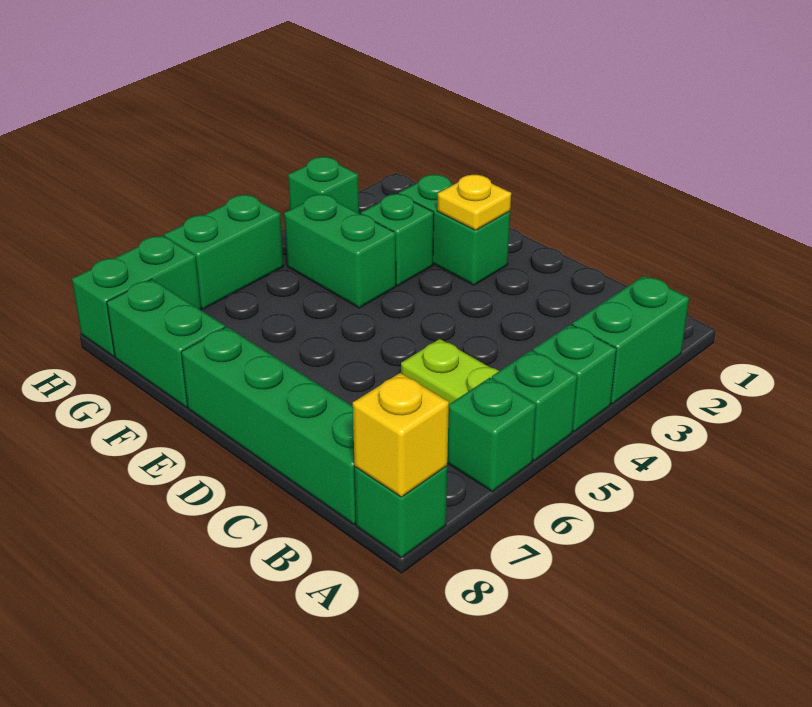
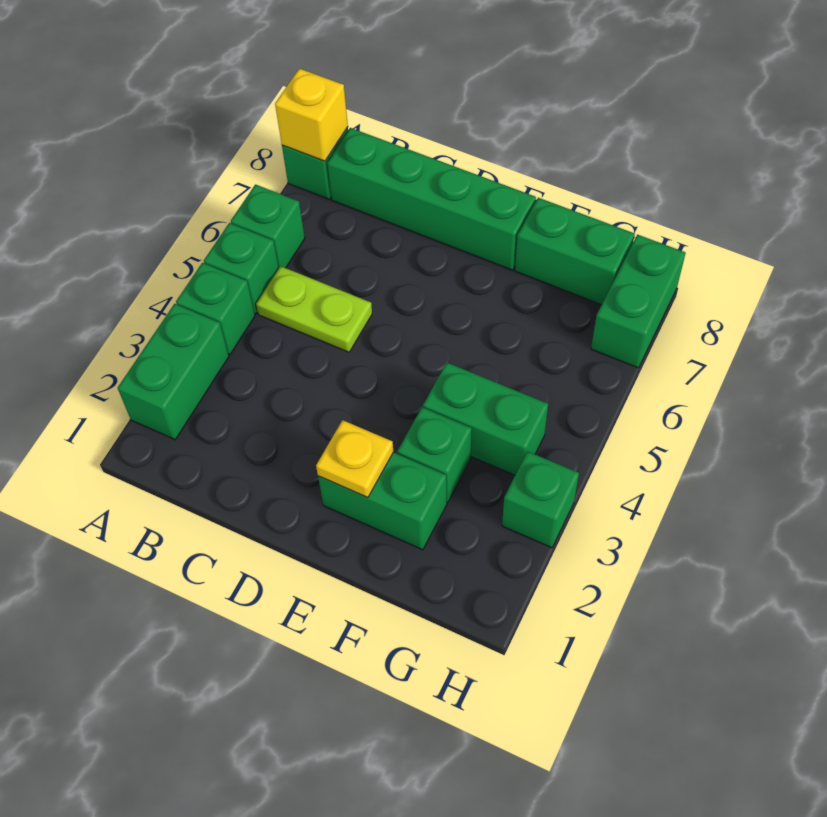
green brick H5:H6 level 1 -> none

